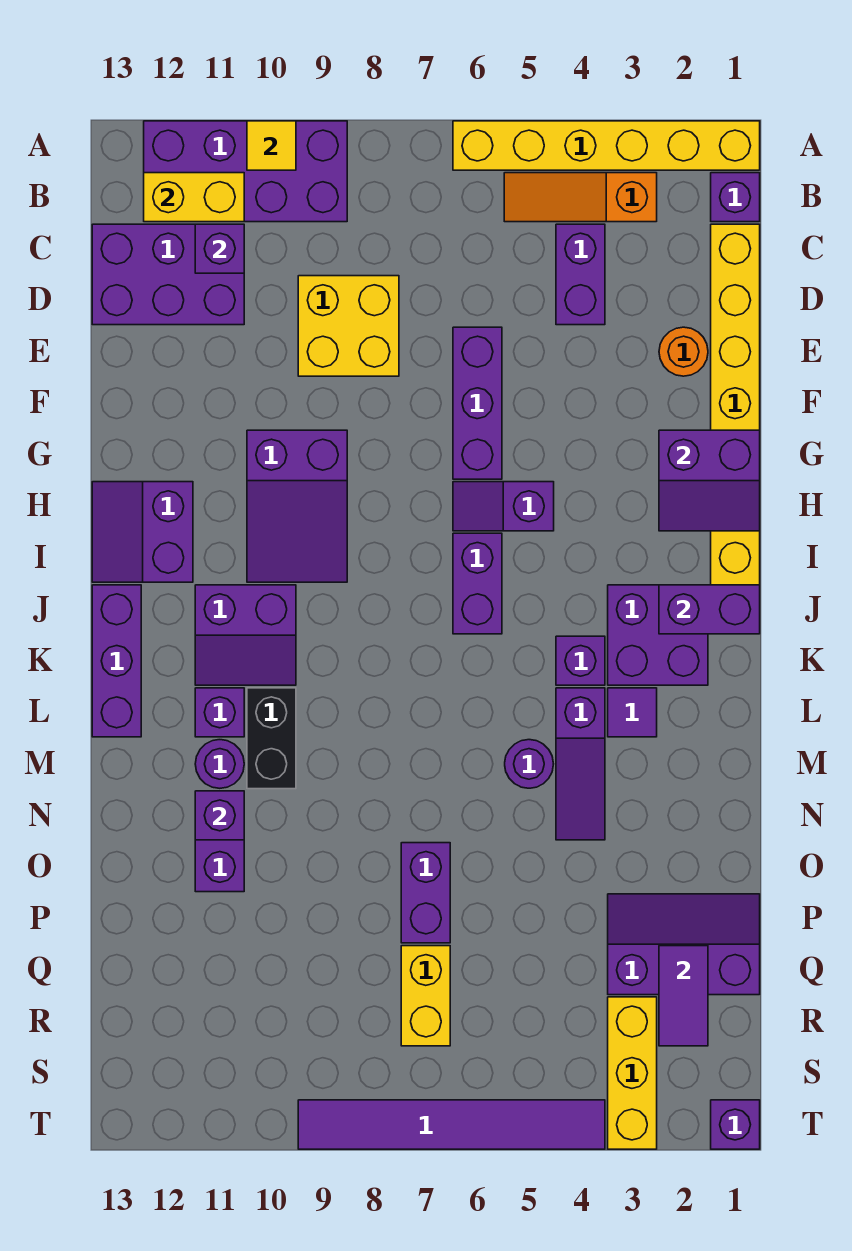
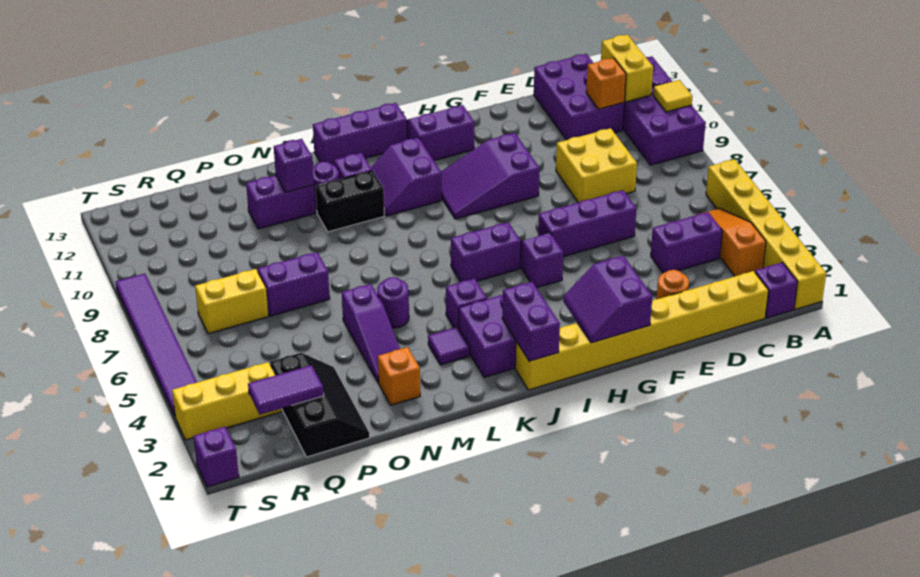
purple brick C11 level 2 -> orange brick C11 level 2
purple slope L4:N4 level 1 top L -> purple slope N3:N5 level 1 top 5
none -> orange brick N2 level 1
purple slope P1:Q3 level 1 top Q -> black slope P1:Q3 level 1 top Q

